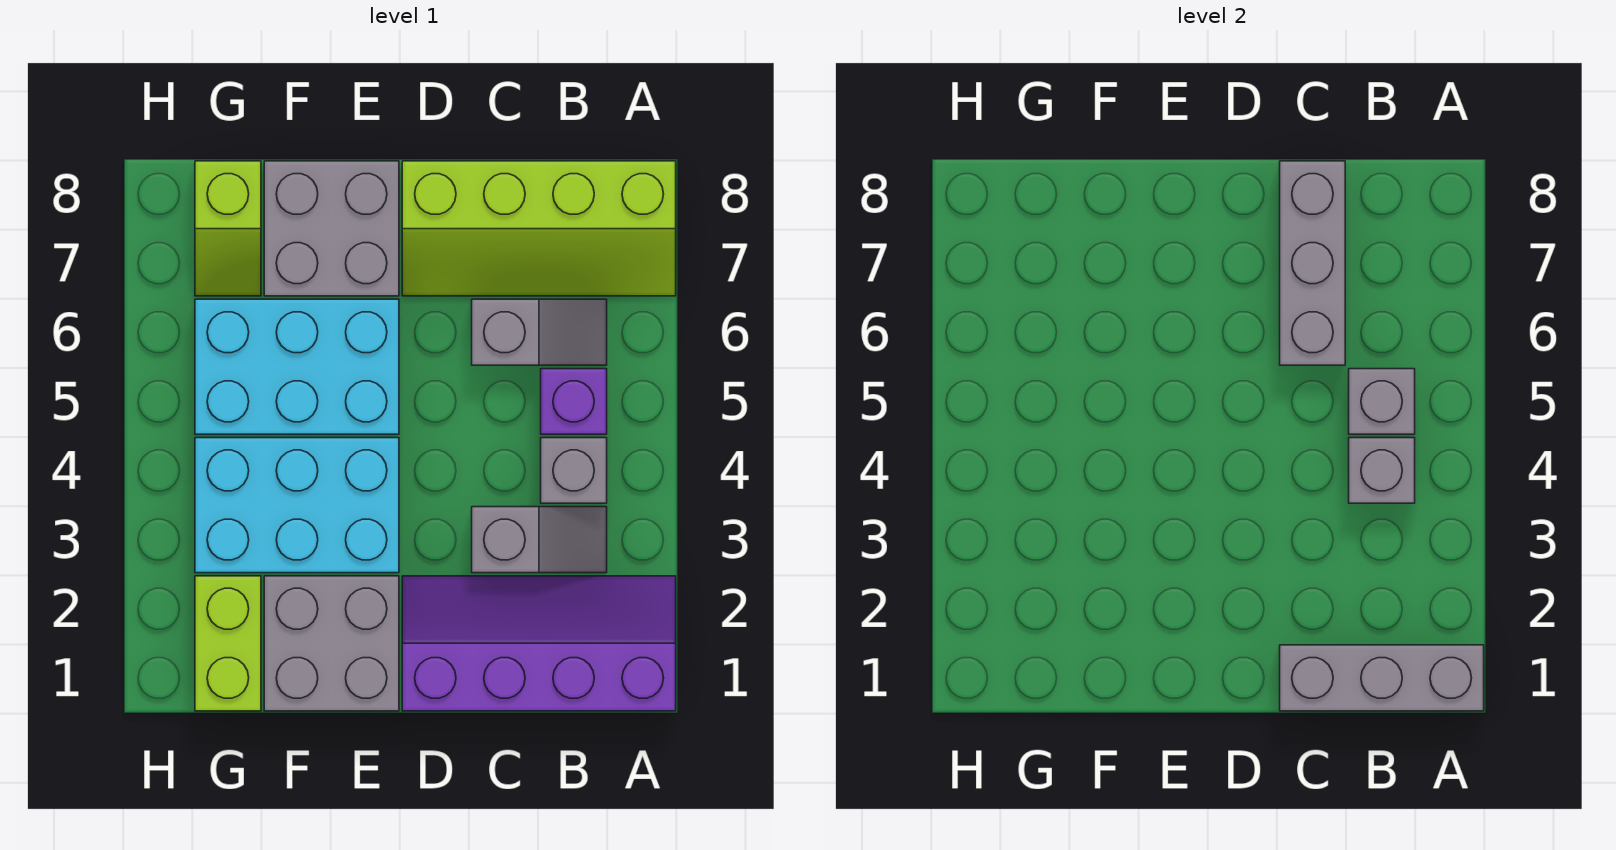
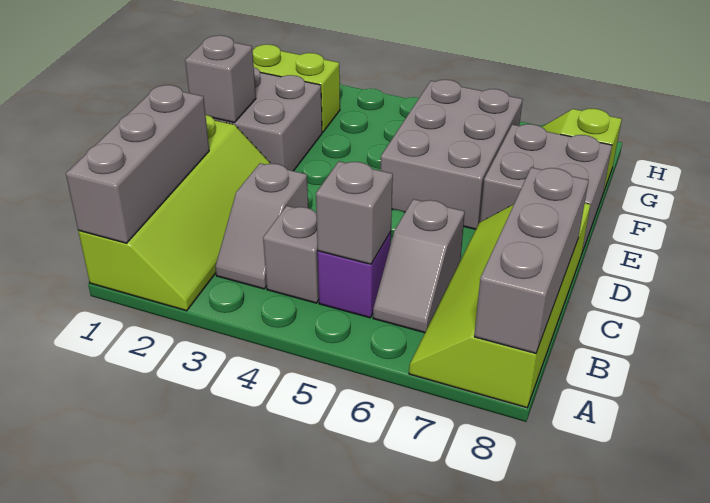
purple slope A1:D2 level 1 top 1 -> lime slope A1:D2 level 1 top 1
grey brick B4 level 2 -> grey brick E1 level 2
grey brick C6:C8 level 2 -> grey brick A8:C8 level 2
cyan brick E3:G4 level 1 -> none
cyan brick E5:G6 level 1 -> grey brick E5:G6 level 1

